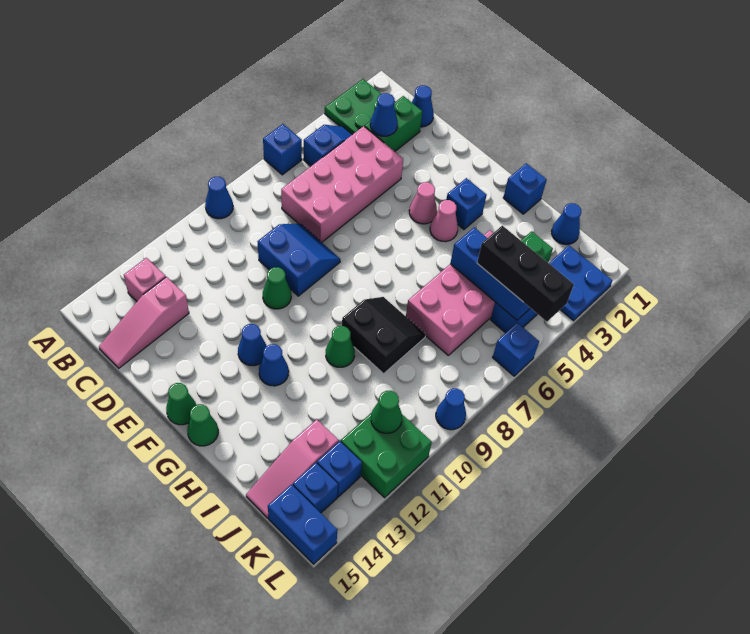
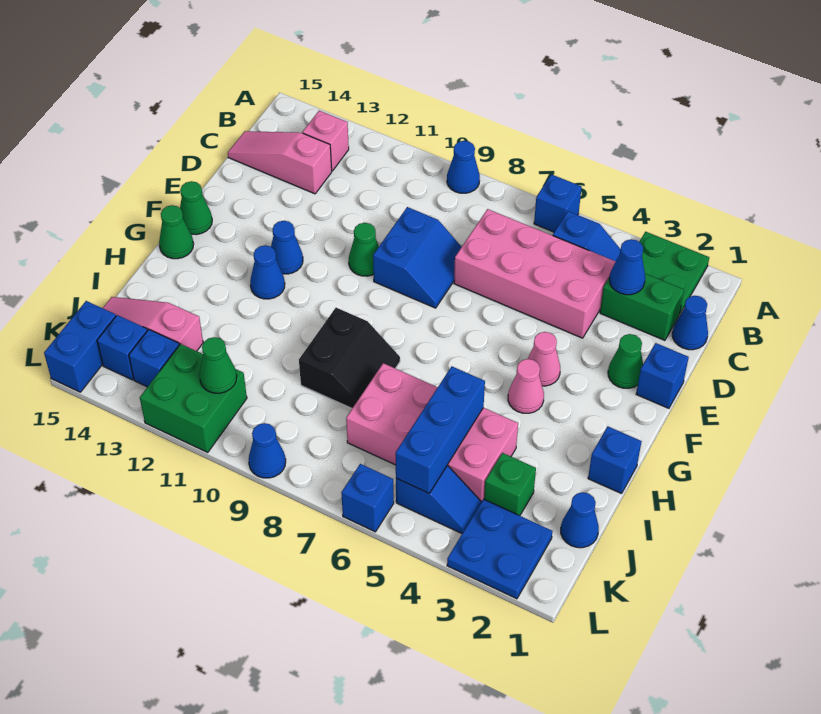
blue brick G3 level 1 -> blue brick E1 level 1
green cone H10 level 1 -> green cone E2 level 1
black brick J5:L5 level 3 -> none

